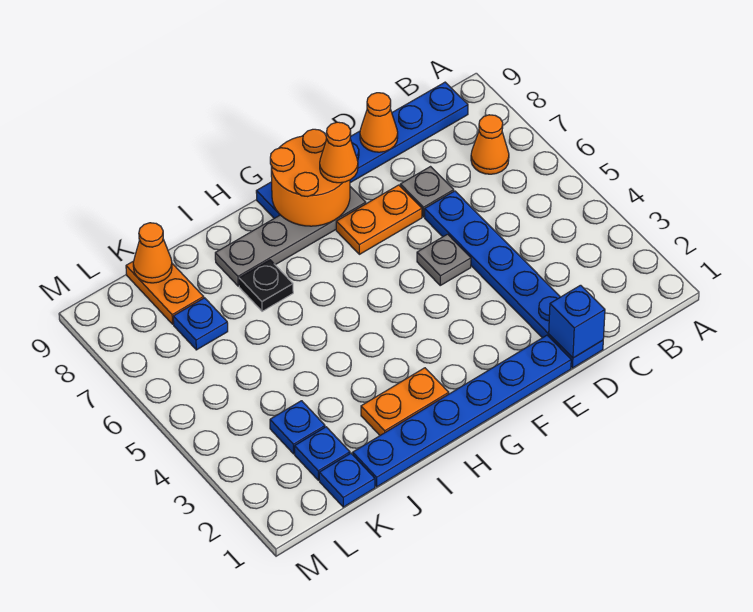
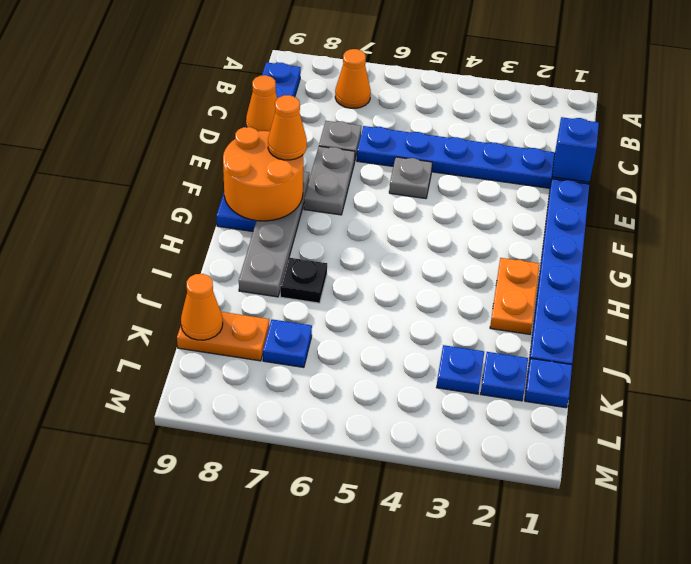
orange plate E7:F7 level 1 -> grey plate E7:F7 level 1

